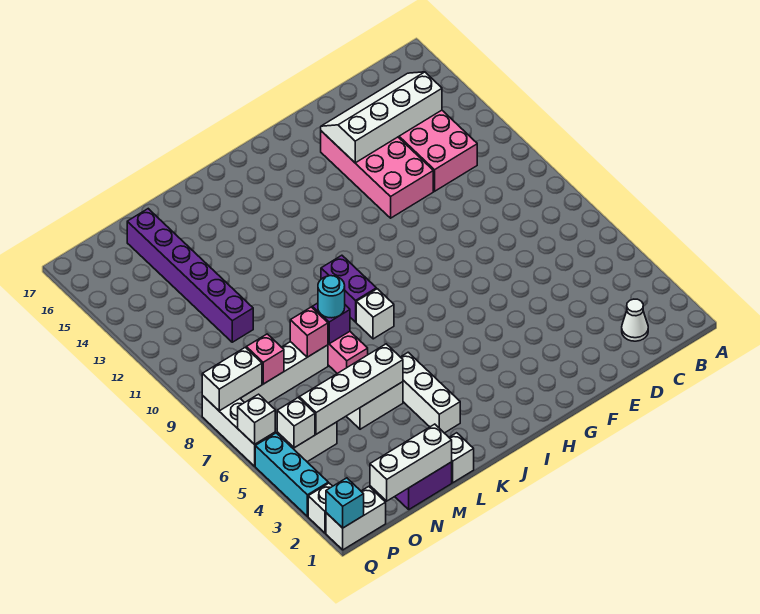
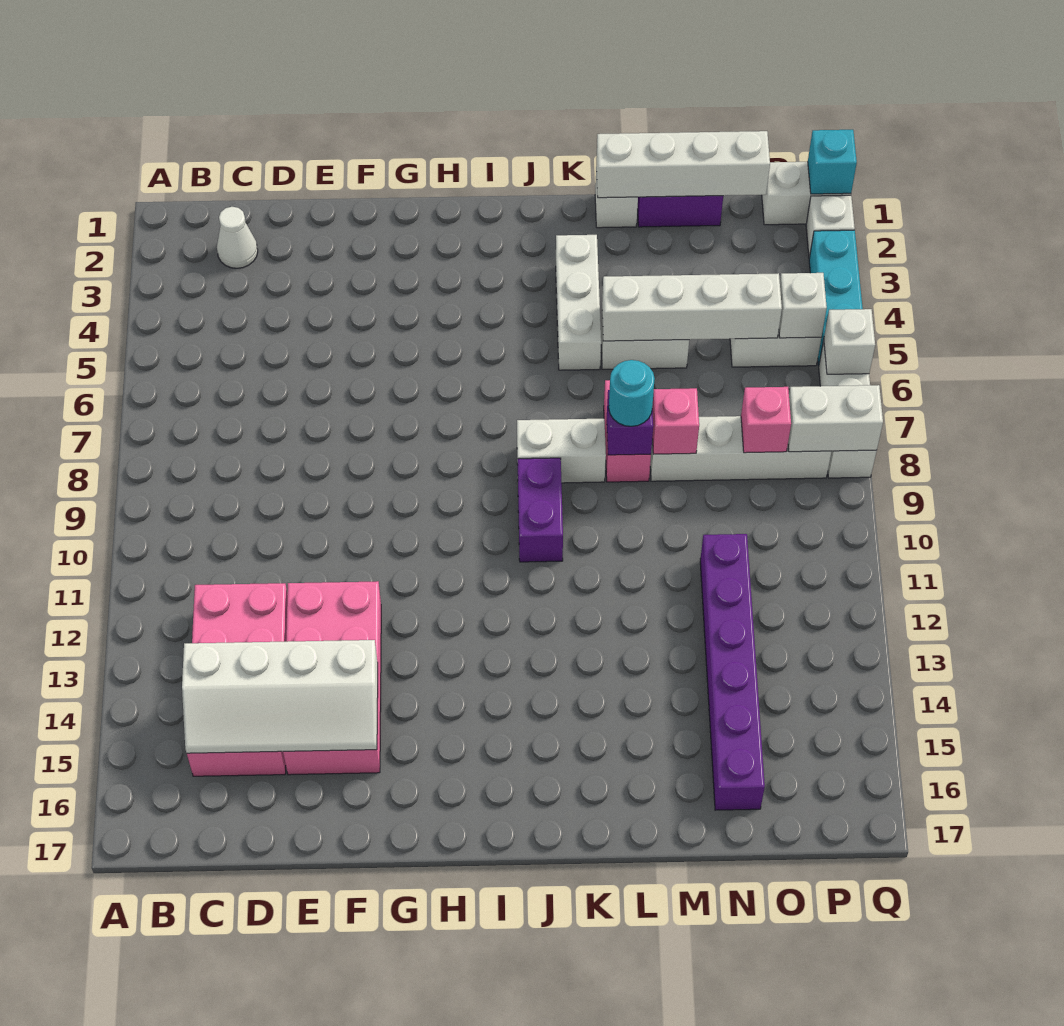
white brick J8 level 1 -> white brick J8:K8 level 1
white brick M1:O1 level 2 -> white brick L1:O1 level 2

